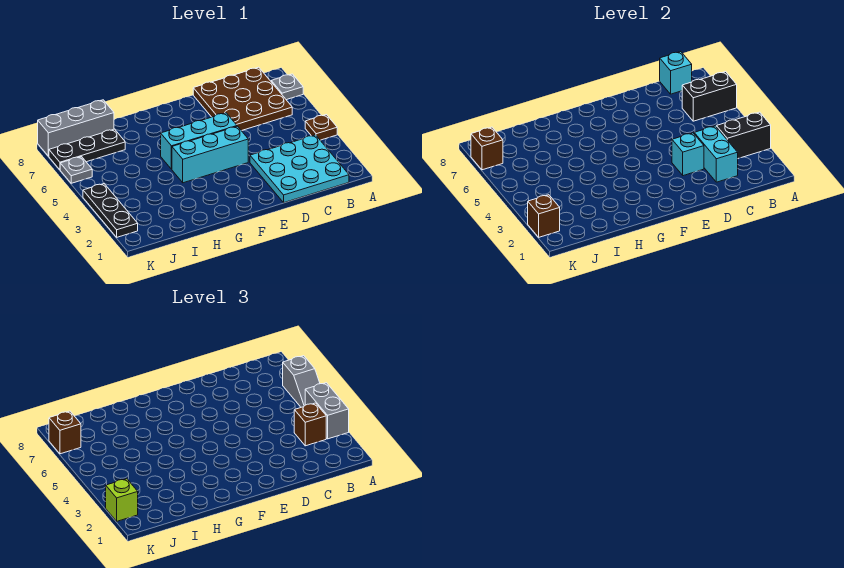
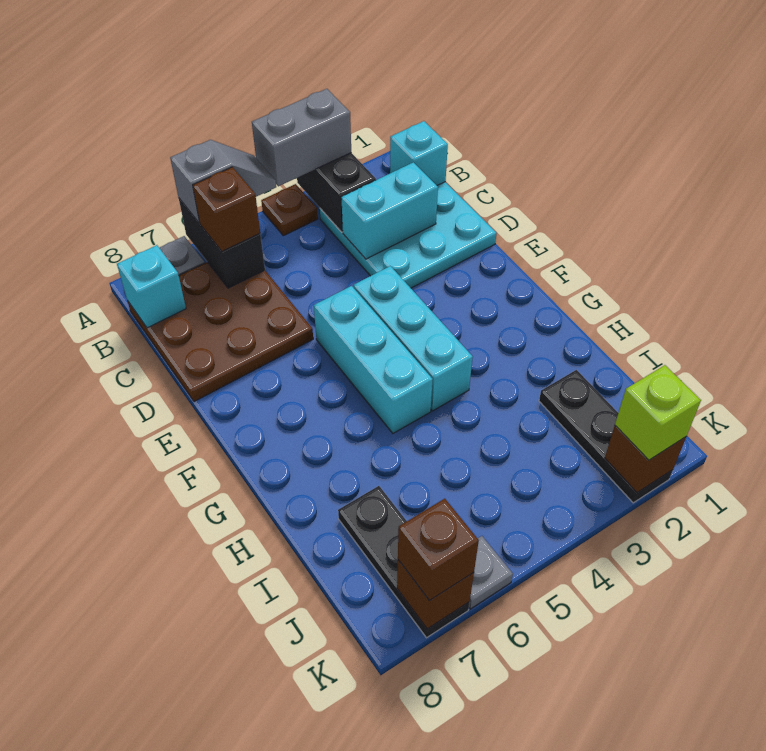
brown brick B3 level 3 -> brown brick B6 level 3
cyan brick D3 level 2 -> cyan brick B1 level 2
grey brick I8:K8 level 1 -> none
black plate K2:K4 level 1 -> black plate I2:K2 level 1

